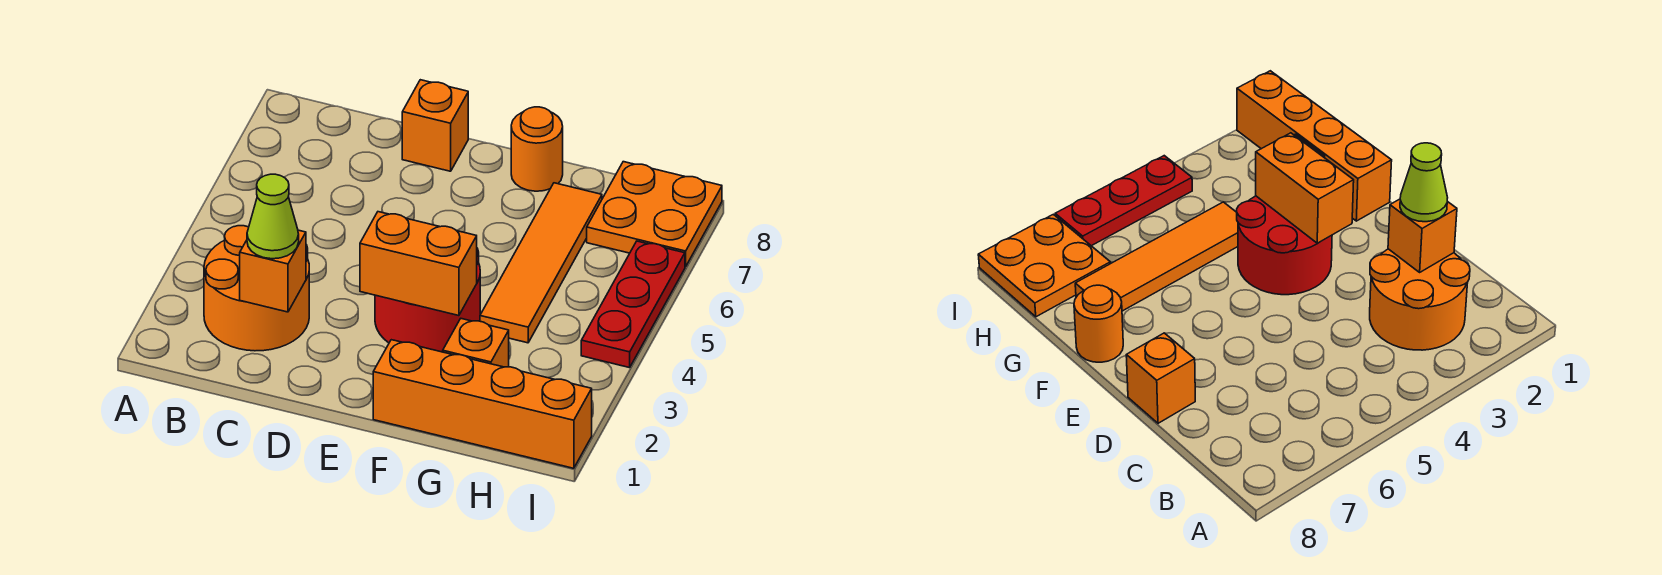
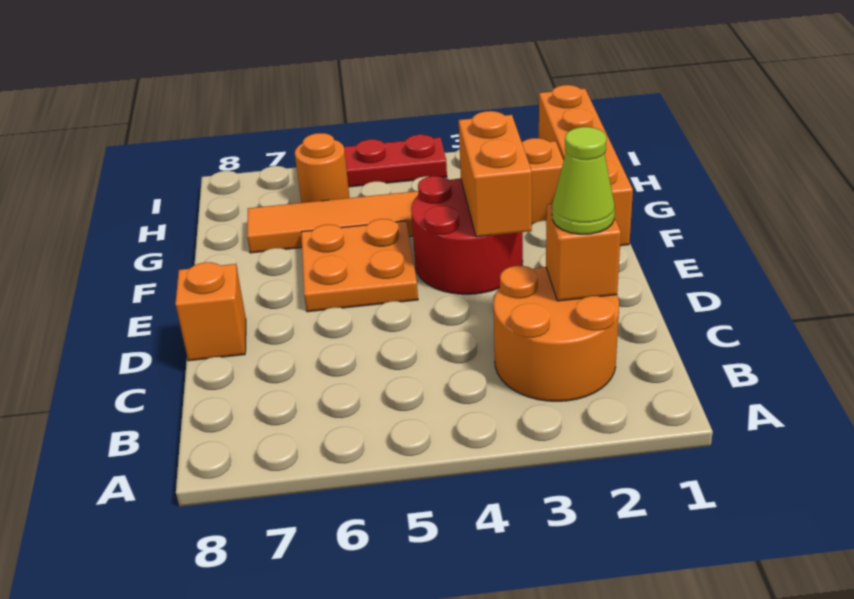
orange round brick F8 level 1 -> orange round brick H6 level 1
orange plate H7:I8 level 1 -> orange plate E5:F6 level 1

